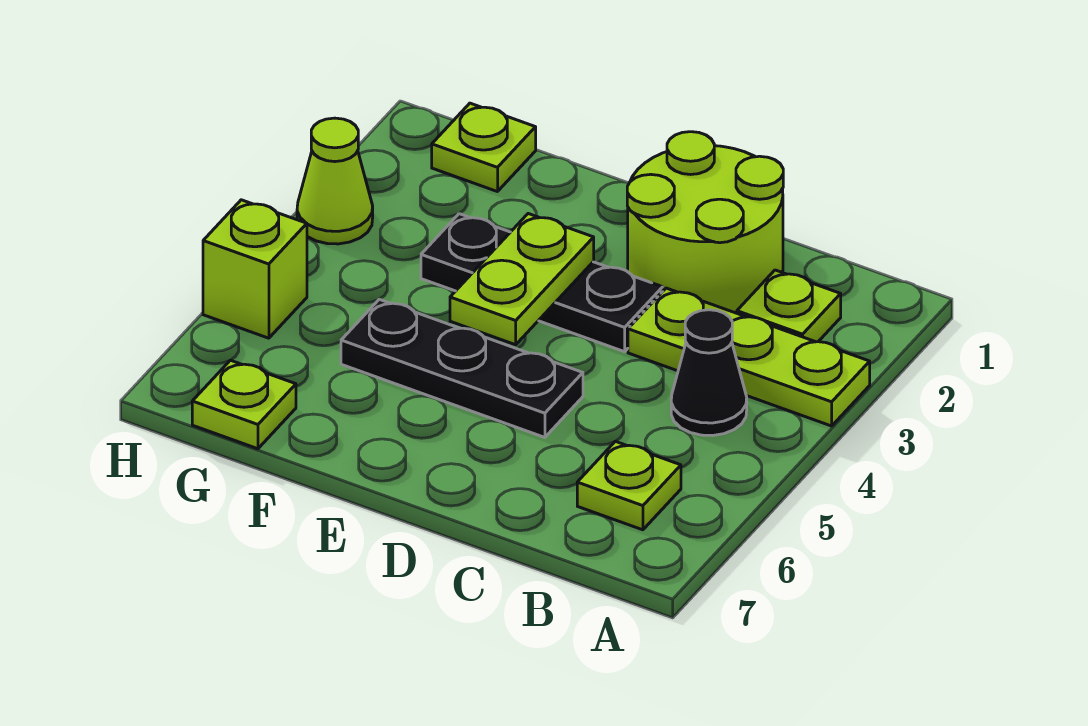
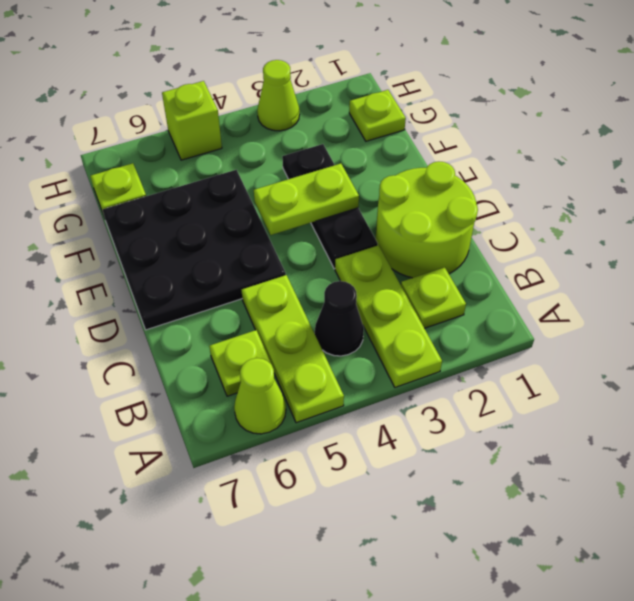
none -> lime plate A5:C5 level 1
none -> lime cone A6 level 1
black plate D5:F5 level 1 -> black plate D5:F7 level 1

